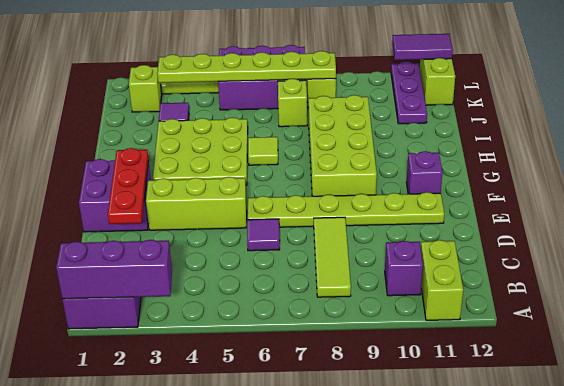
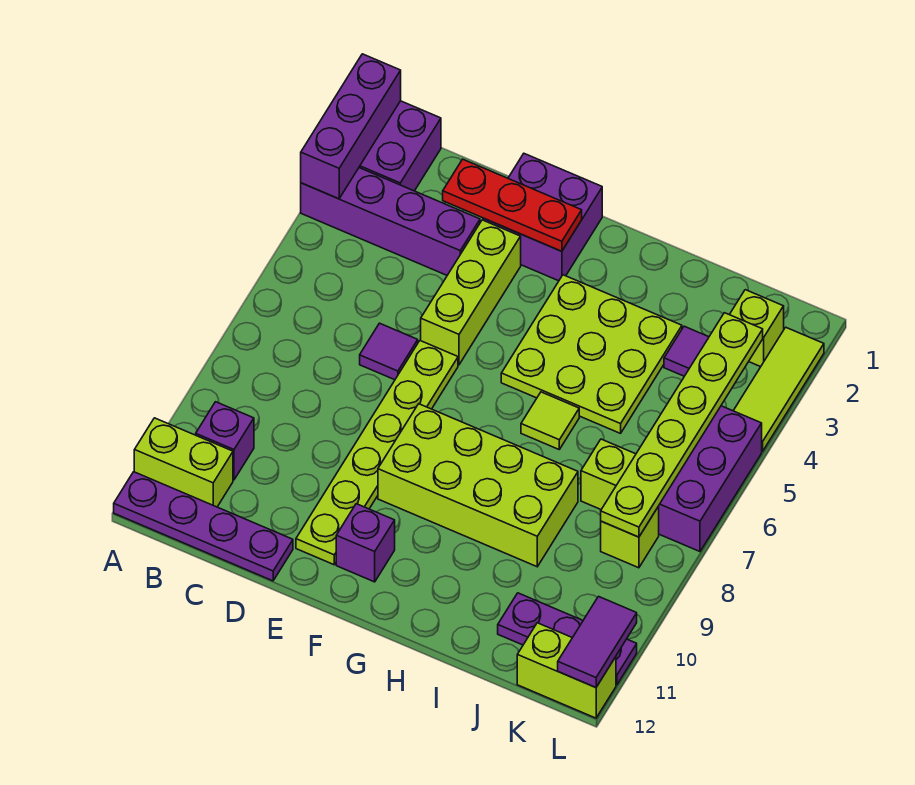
none -> purple brick A3:D3 level 1
none -> purple plate A12:D12 level 1
lime tile B8:D8 level 1 -> none

